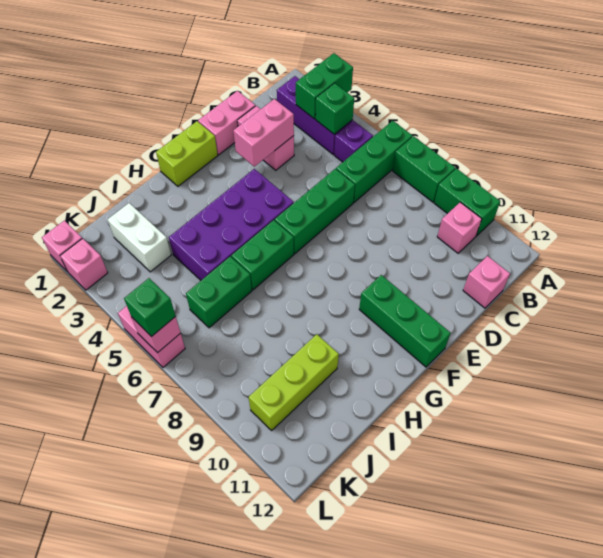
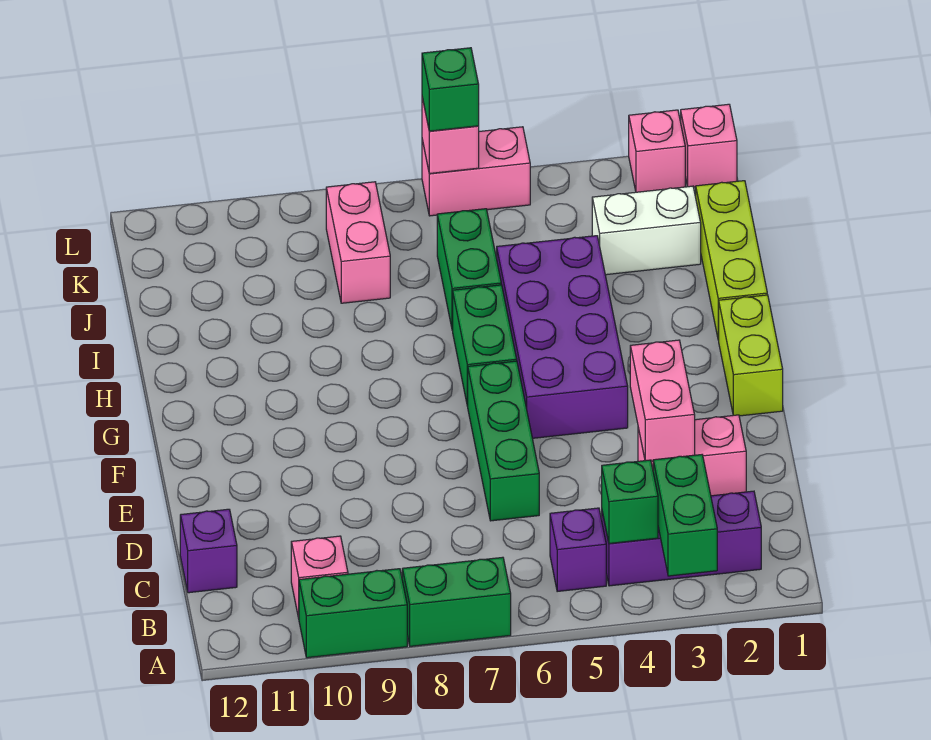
green brick A6:C6 level 1 -> none
pink brick C12 level 1 -> purple brick C12 level 1
pink brick D1:E1 level 1 -> pink brick J8:K8 level 1
green brick F10:F12 level 1 -> none
lime brick I10:K10 level 1 -> lime brick H1:J1 level 1

